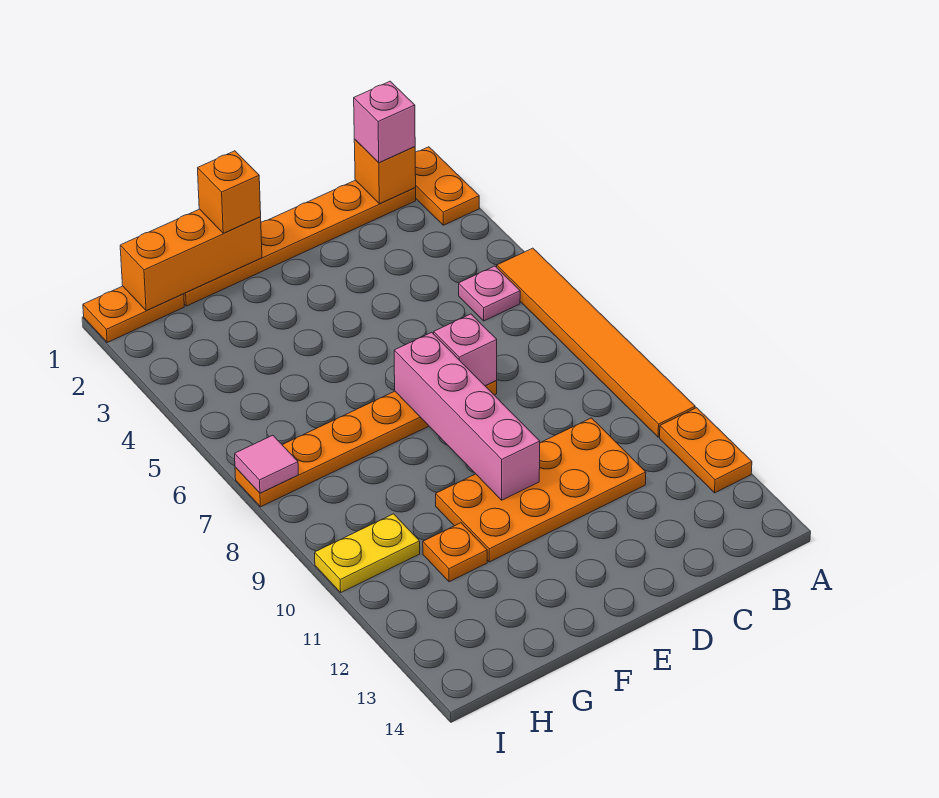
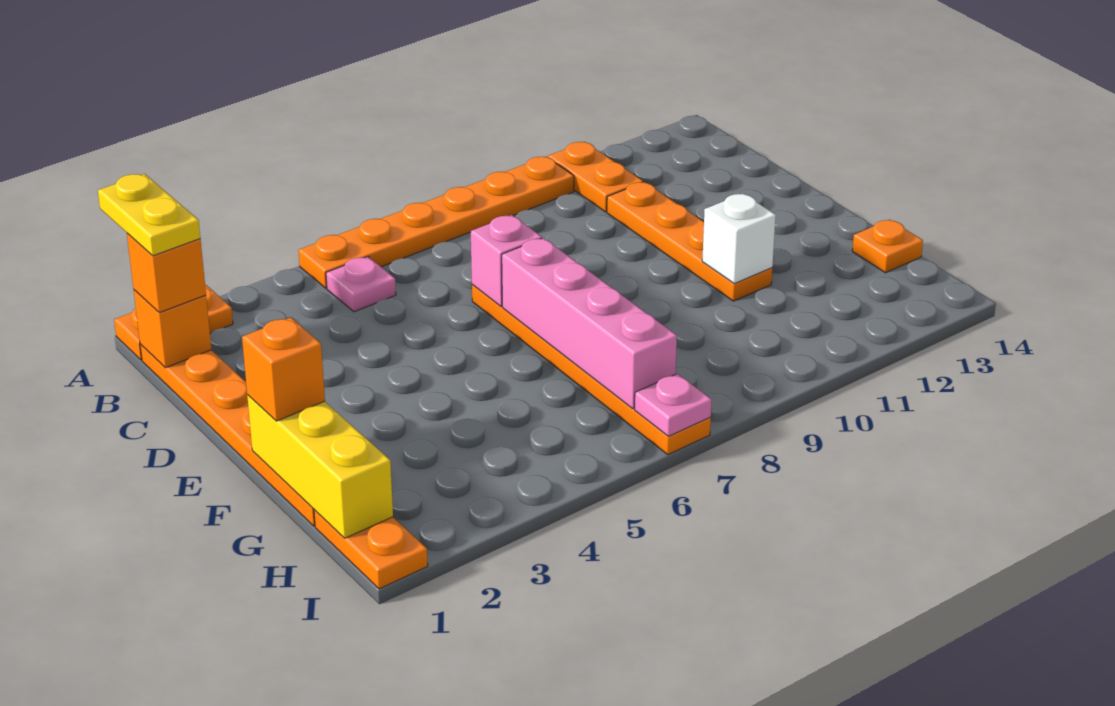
orange tile A5:A10 level 1 -> orange plate A5:A10 level 1
orange plate A11:A12 level 1 -> orange plate A11:B11 level 1
pink brick B1 level 3 -> orange brick B1 level 3
orange plate C10:F11 level 1 -> orange plate C11:F11 level 1
pink brick E7:E10 level 2 -> pink brick E7:H7 level 2
orange brick F1:H1 level 2 -> yellow brick F1:H1 level 2
none -> white brick F11 level 2
orange plate G11 level 1 -> orange plate G14 level 1
yellow plate H10:I10 level 1 -> yellow plate A1:B1 level 4
pink tile I7 level 2 -> pink plate I7 level 2

